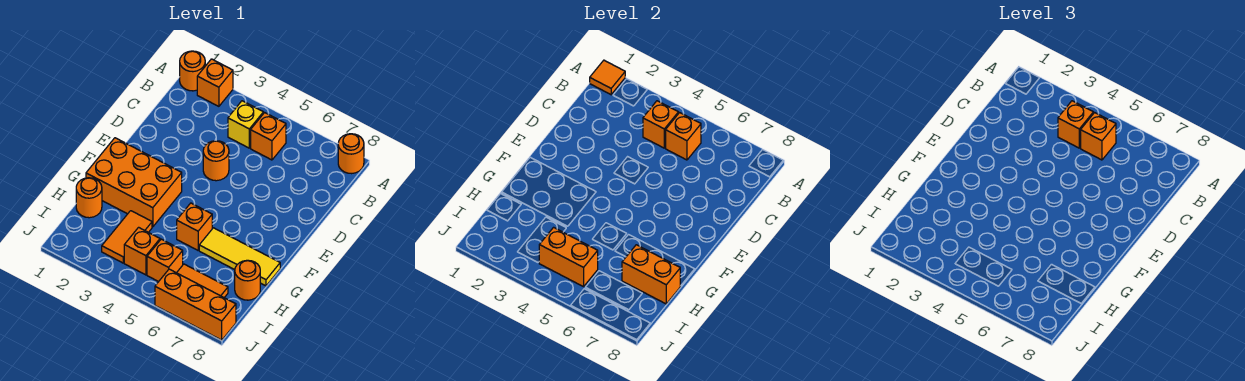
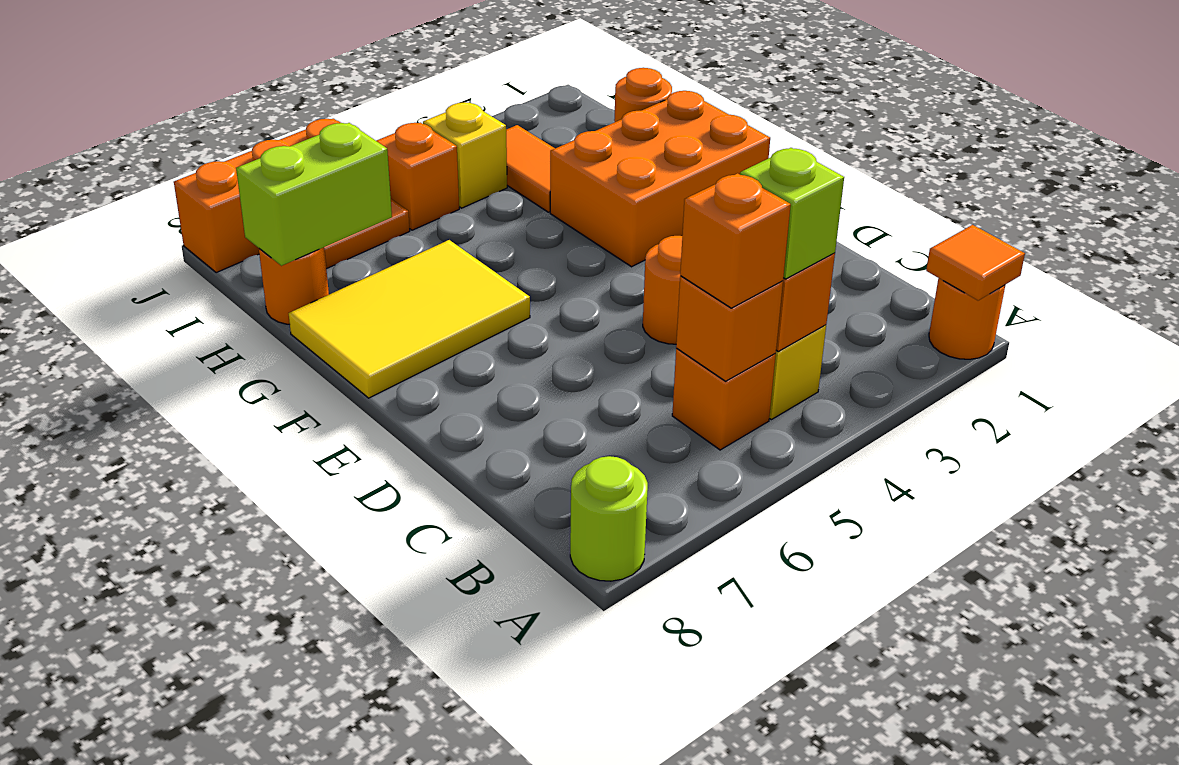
orange brick A2 level 1 -> none
orange round brick A8 level 1 -> lime round brick A8 level 1
orange brick B4 level 3 -> lime brick B4 level 3
orange brick G5 level 1 -> none
yellow tile G6:G8 level 1 -> yellow tile F6:G8 level 1
orange brick H7:H8 level 2 -> lime brick H7:H8 level 2
orange brick I4 level 1 -> yellow brick I4 level 1
orange brick I4:I5 level 2 -> none

